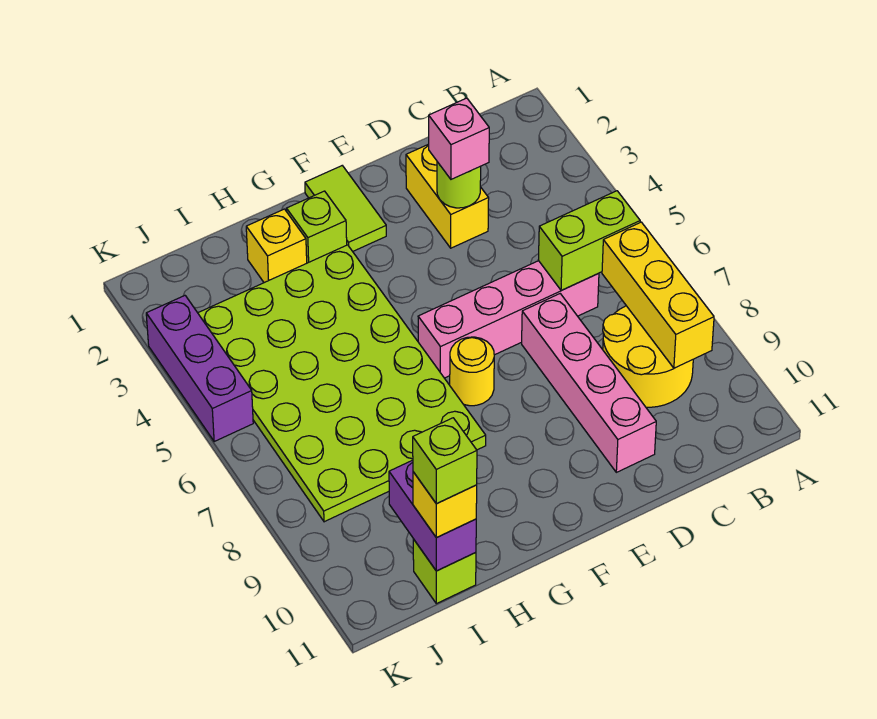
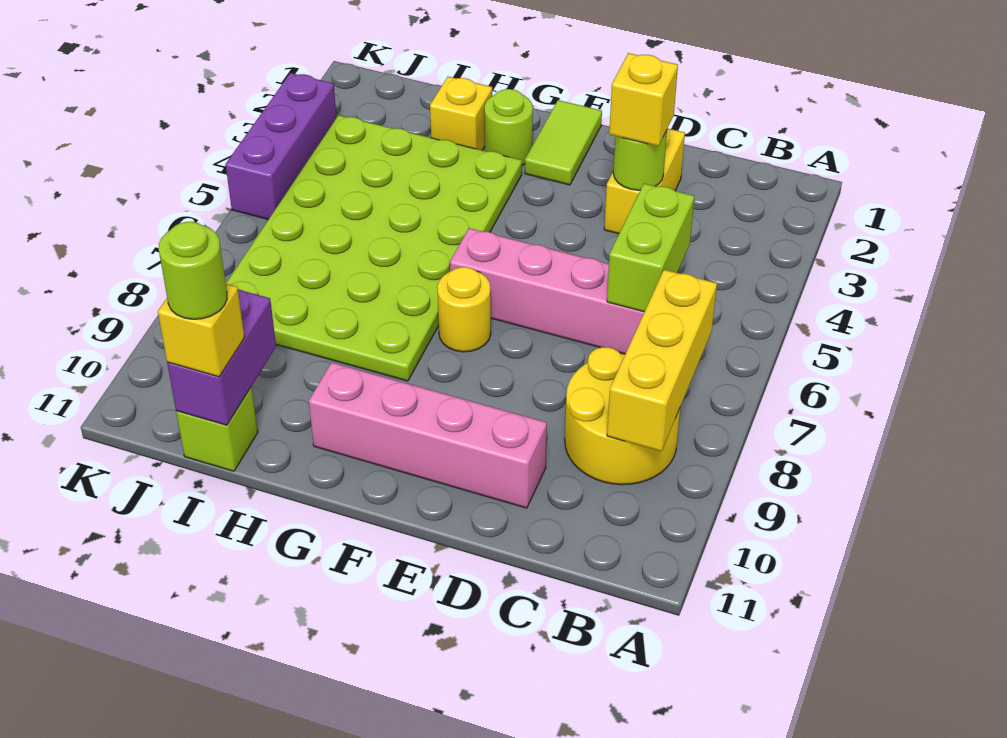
lime brick B6:C6 level 2 -> lime brick C5:C6 level 2
pink brick D3 level 3 -> yellow brick D3 level 3
pink brick D7:D10 level 1 -> pink brick D10:G10 level 1
lime brick G2 level 1 -> lime round brick G2 level 1
lime brick I11 level 4 -> lime round brick I11 level 4

